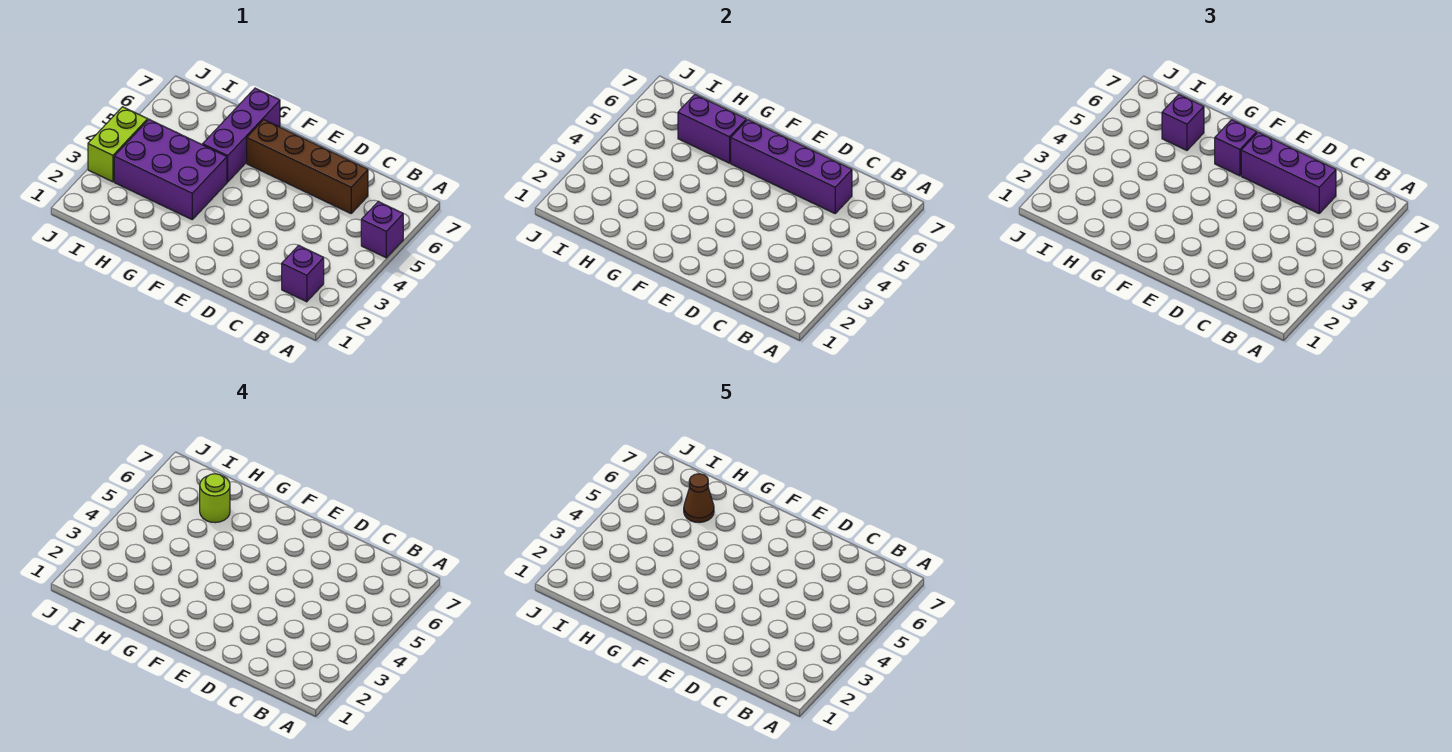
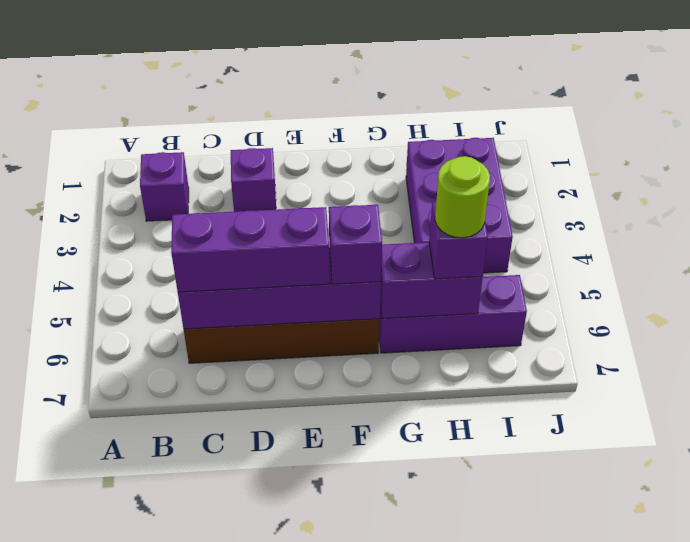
purple brick A5 level 1 -> purple brick D2 level 1
purple brick G3:I4 level 1 -> purple brick H2:I4 level 1
purple brick G5:G7 level 1 -> purple brick G6:I6 level 1
brown cone H6 level 5 -> none
lime brick J3:J4 level 1 -> none

